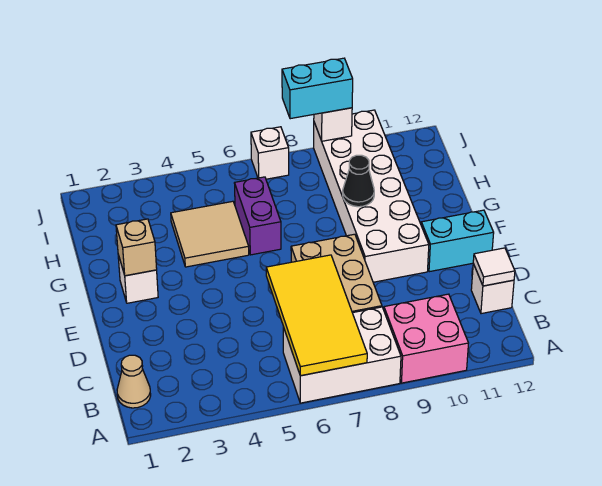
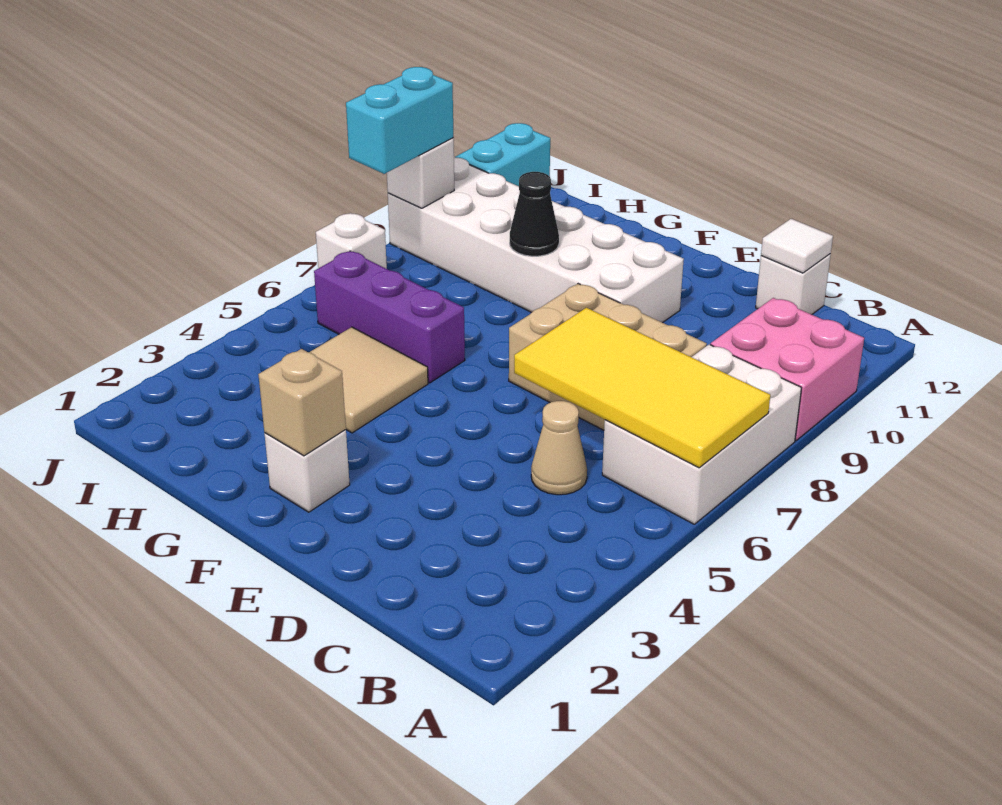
tan cone B1 level 1 -> tan cone C5 level 1
cyan brick E11:E12 level 1 -> cyan brick J11:J12 level 1
purple brick G6:H6 level 1 -> purple brick G6:I6 level 1

